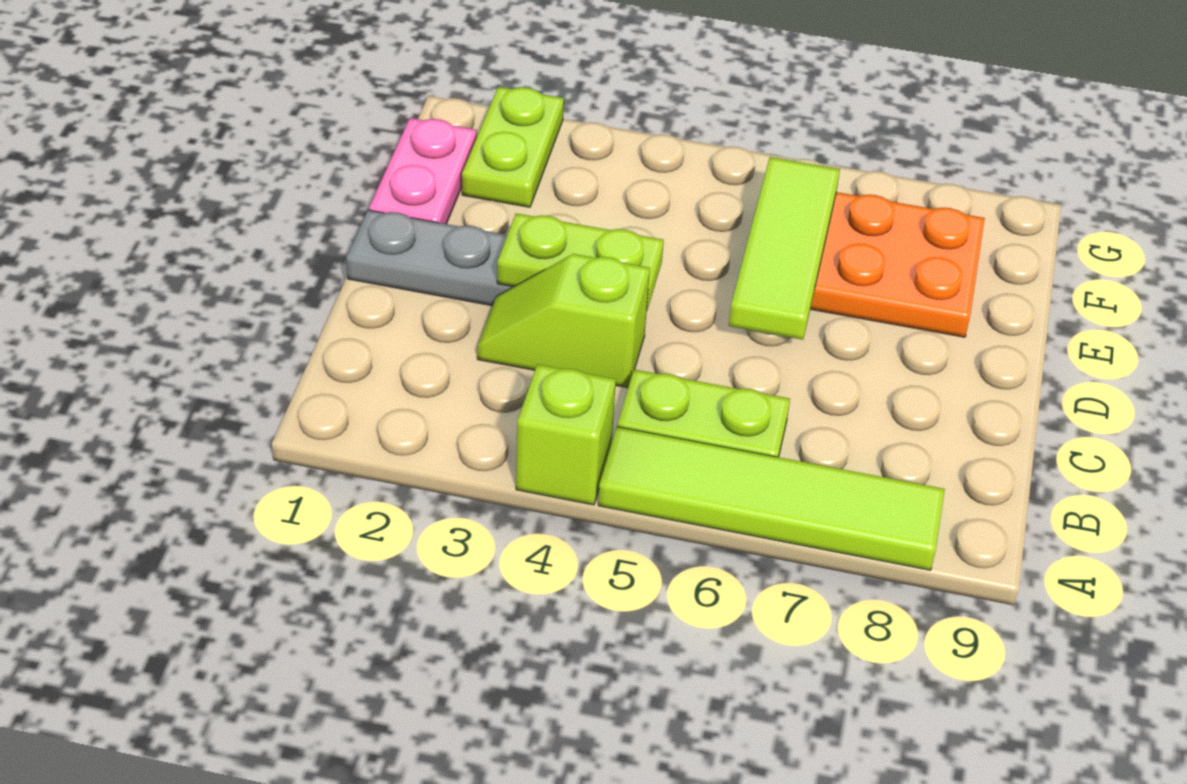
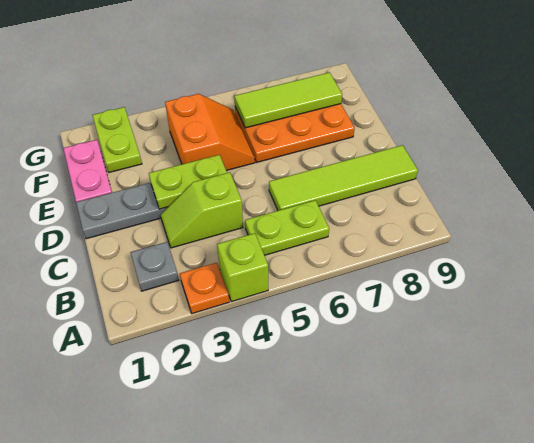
none -> orange plate A3 level 1
lime tile A5:A8 level 1 -> lime tile C6:C9 level 1
none -> grey plate B2 level 1
lime tile D6:F6 level 2 -> lime tile F6:F8 level 2
none -> orange slope E4:F5 level 1 top 4

